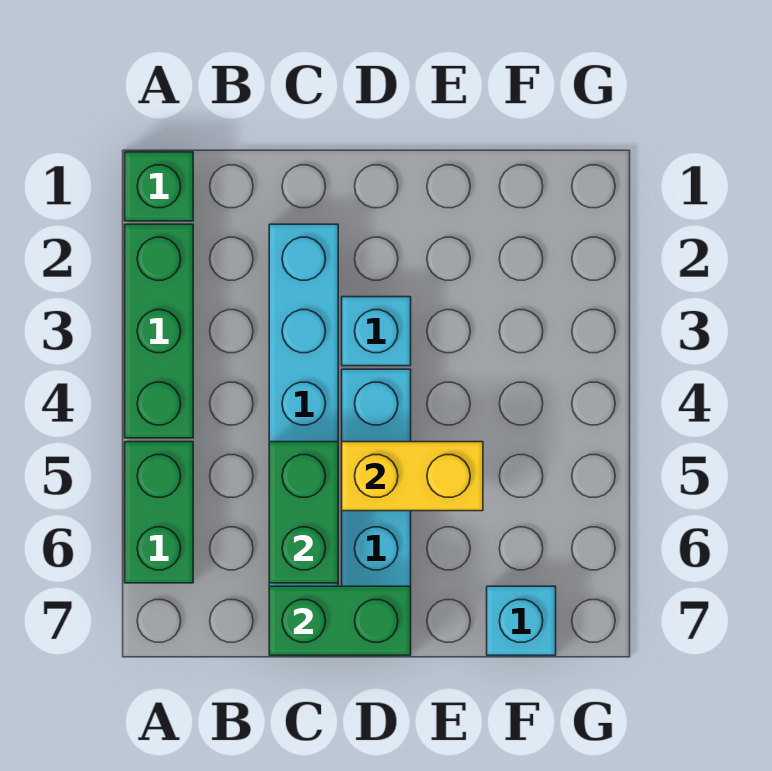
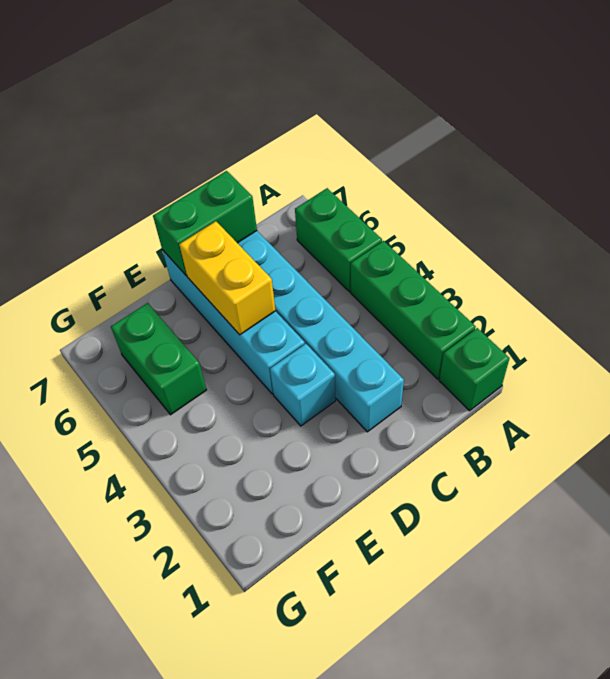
green brick C5:C6 level 2 -> green brick F5:F6 level 1
yellow brick D5:E5 level 2 -> yellow brick D5:D6 level 2
cyan brick F7 level 1 -> none

